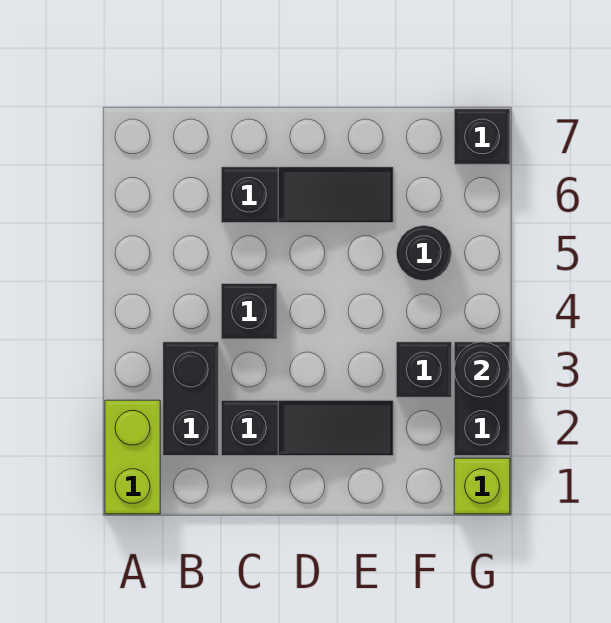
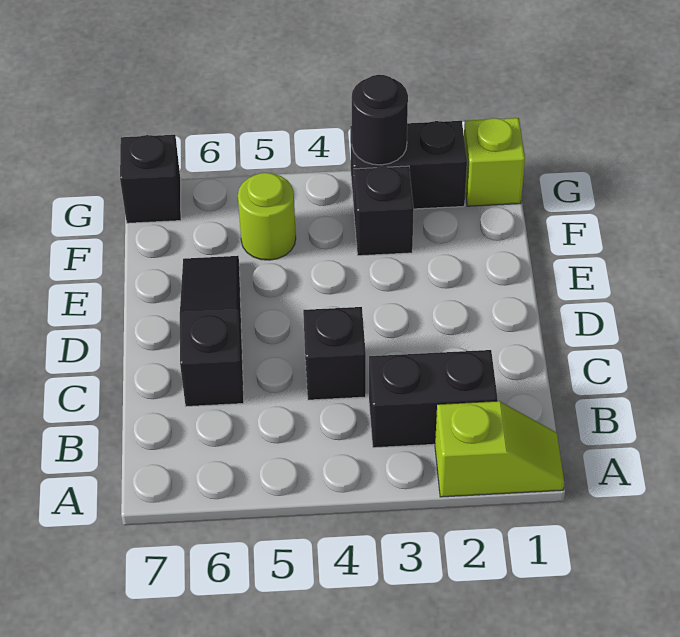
lime brick A1:A2 level 1 -> lime slope A1:A2 level 1 top 2
black slope C2:E2 level 1 top C -> none
black round brick F5 level 1 -> lime round brick F5 level 1

